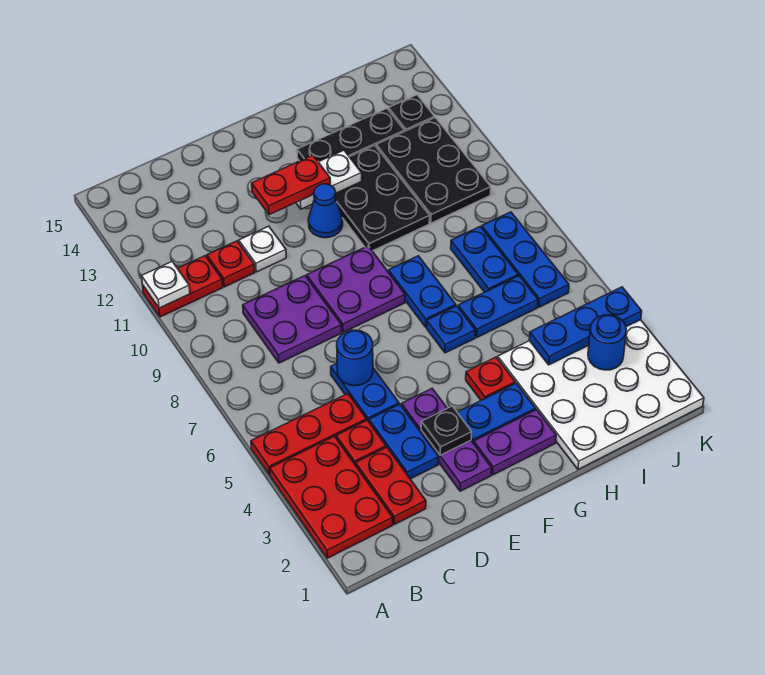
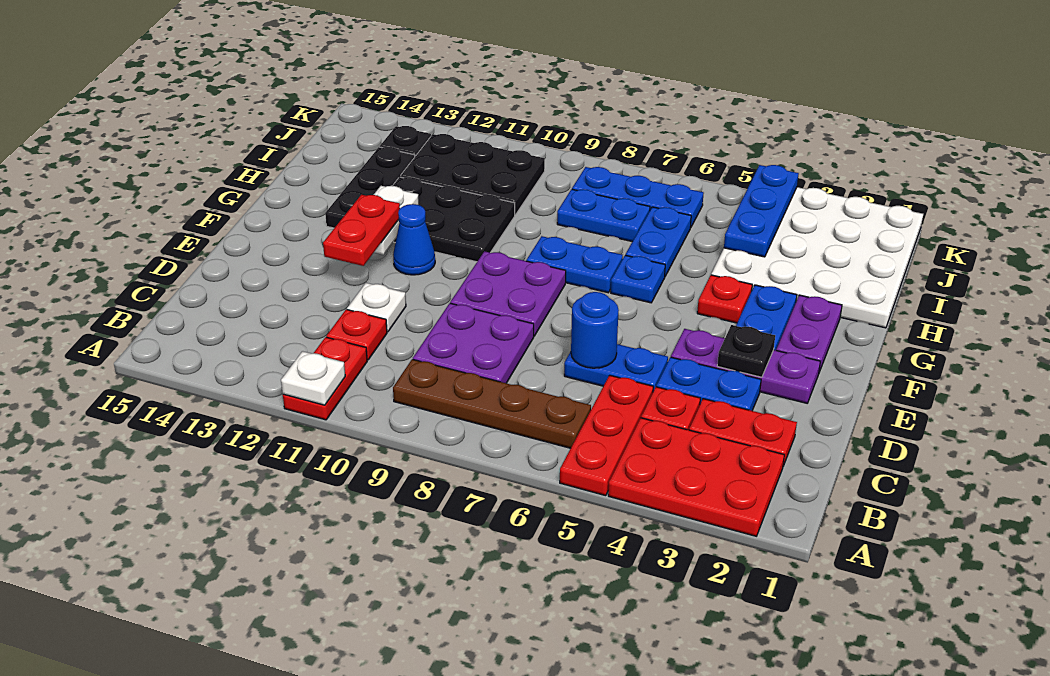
none -> brown plate B6:B9 level 1
blue round brick J3 level 2 -> none

